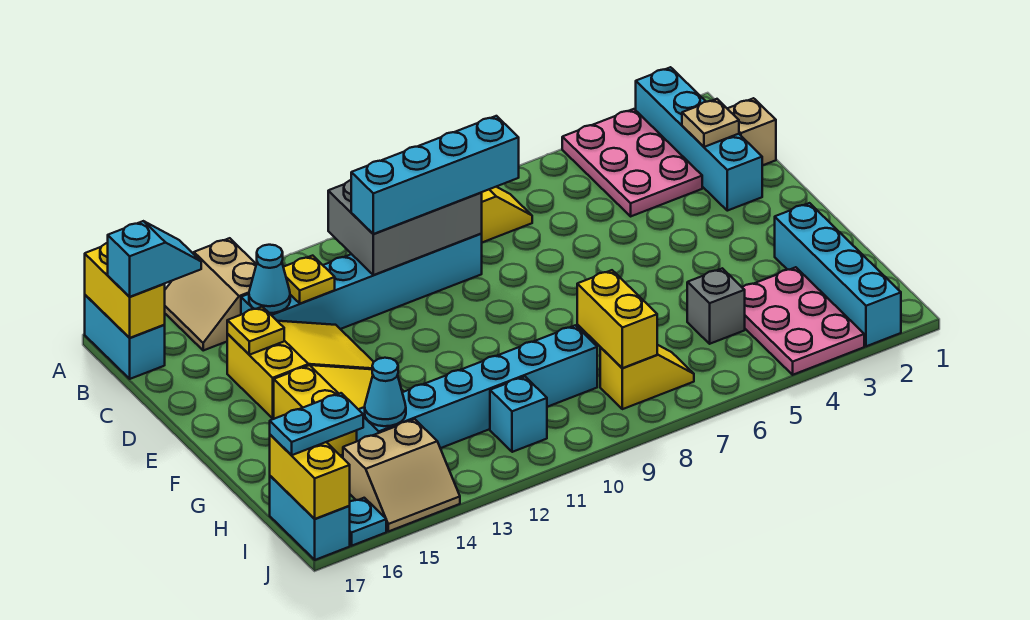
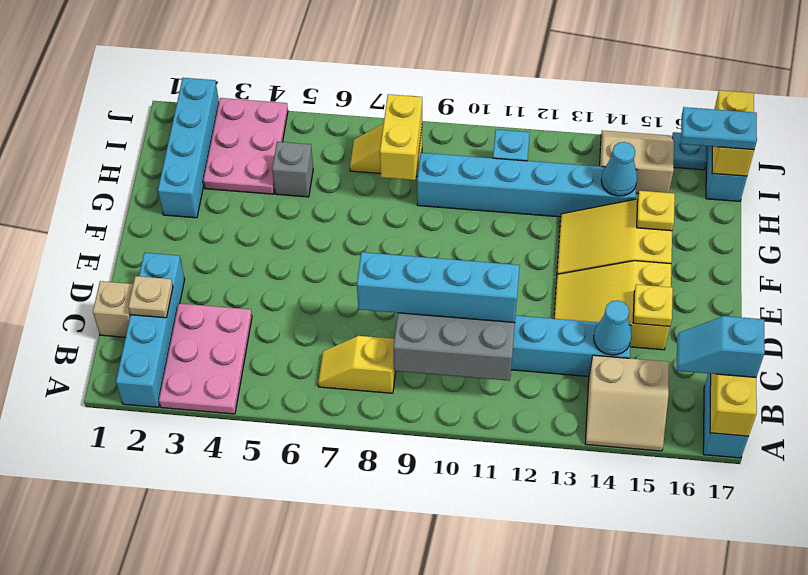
tan slope A14:B15 level 1 top 14 -> tan slope A14:B15 level 1 top B
yellow plate C13 level 2 -> yellow plate G15 level 2

